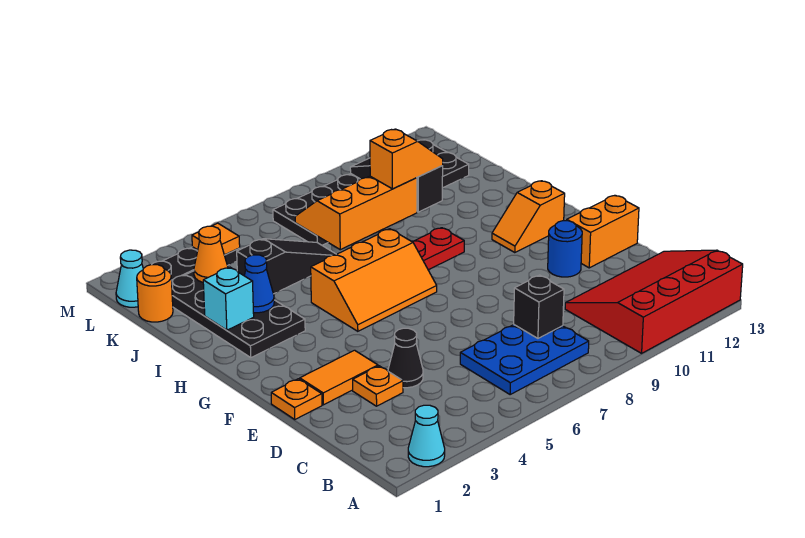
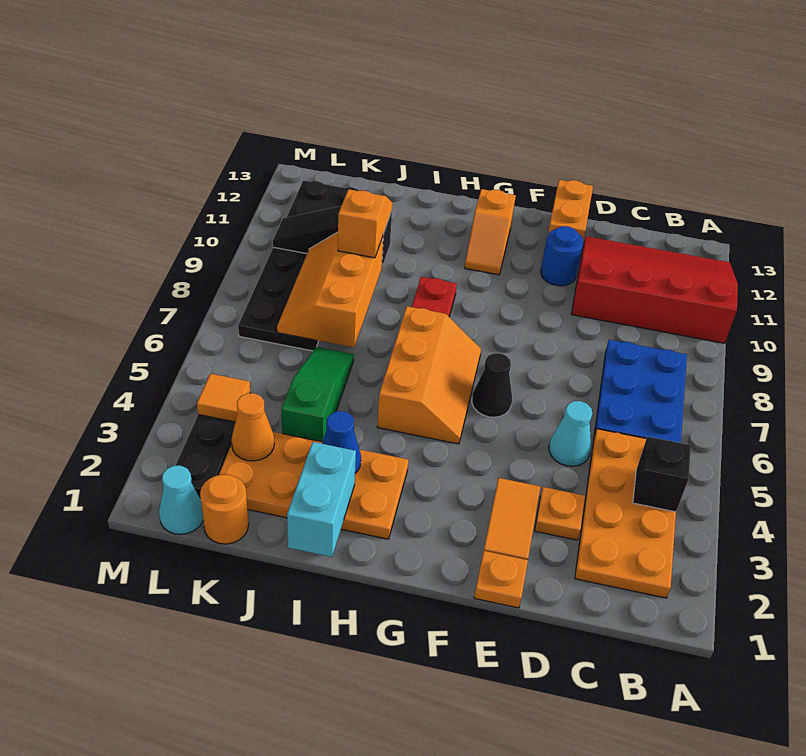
cyan cone A2 level 1 -> cyan cone D5 level 1
red slope A10:C13 level 1 top A -> red slope A10:D12 level 1 top 10
none -> orange plate B2:C5 level 1
black brick C8 level 2 -> black brick B4 level 2
black cone D4 level 1 -> black cone F6 level 1
black plate H2:K3 level 1 -> orange plate H2:K3 level 1
cyan brick I2 level 2 -> cyan brick I1:I2 level 2
black slope J4:J6 level 1 top 4 -> green slope J4:J6 level 1 top 4

